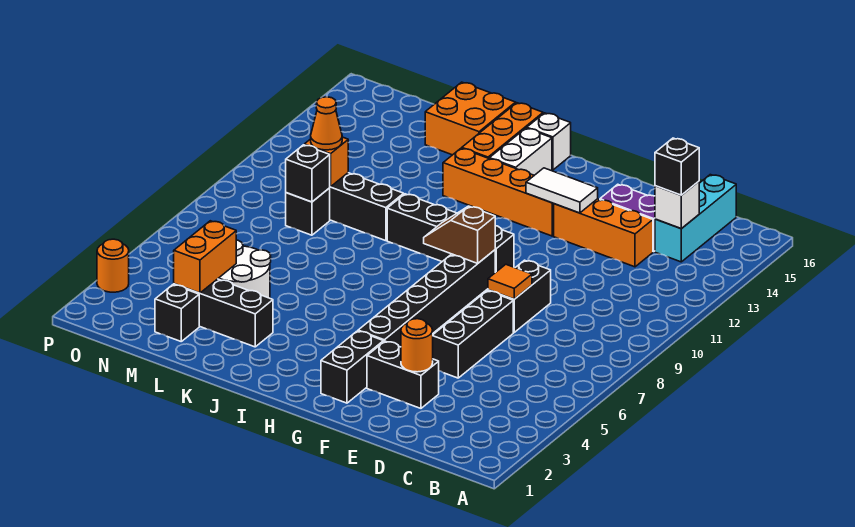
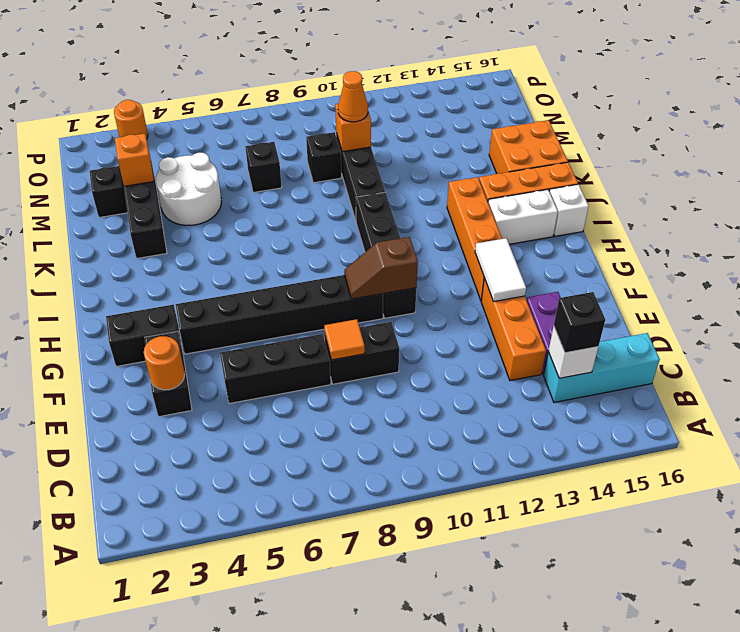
brown slope G9:H9 level 2 top G -> brown slope G9:G10 level 2 top 10
orange brick M3:M4 level 2 -> orange brick M3 level 2
black brick M9 level 2 -> black brick M7 level 1

